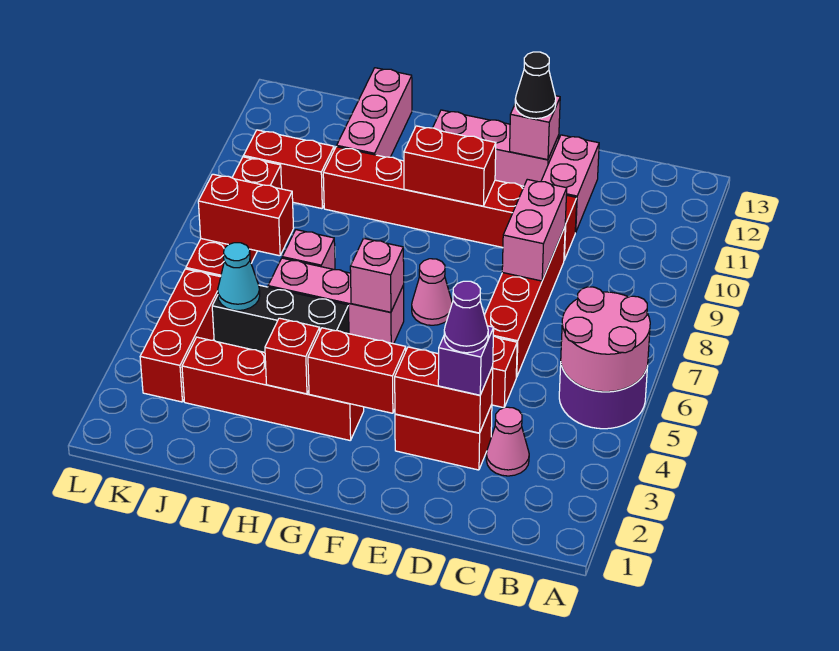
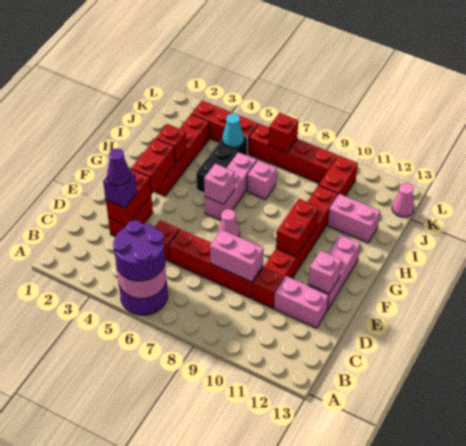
none -> purple round brick A5:B6 level 3
pink cone C3 level 1 -> pink cone K13 level 1
black cone E12 level 3 -> none
pink brick I11:I13 level 1 -> pink brick I11:I12 level 1
red brick J7:K7 level 2 -> red brick K7 level 2

